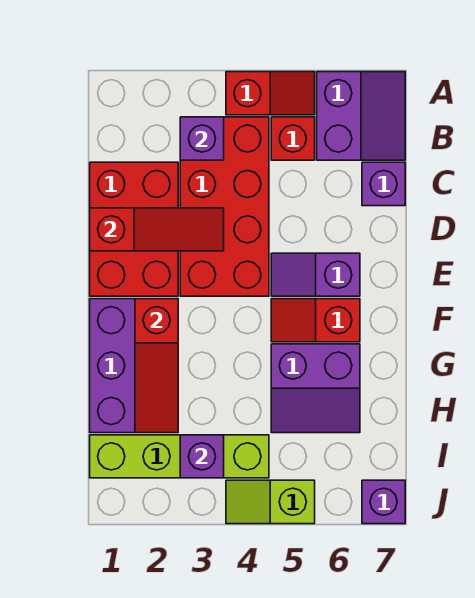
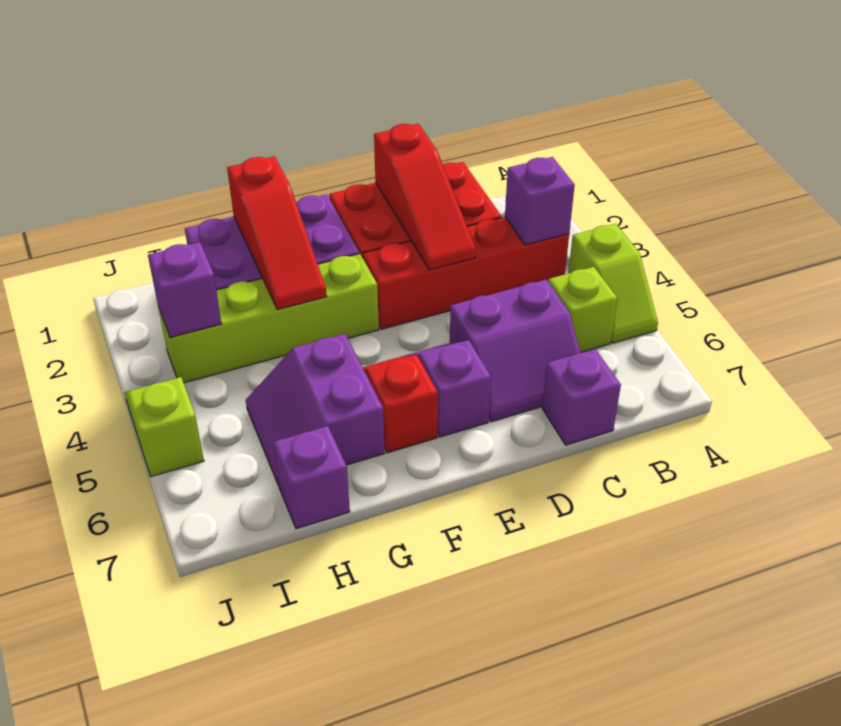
red slope A4:A5 level 1 top 4 -> lime slope A4:A5 level 1 top 4
purple slope A6:B7 level 1 top 6 -> purple slope C5:D6 level 1 top 5
red brick B3:E4 level 1 -> red brick B3:E3 level 1
red brick B5 level 1 -> lime brick B5 level 1
red slope F2:H2 level 2 top F -> red slope G1:G3 level 2 top 1
lime brick I1:I4 level 1 -> lime brick F3:I3 level 1
purple brick J7 level 1 -> purple brick H7 level 1

